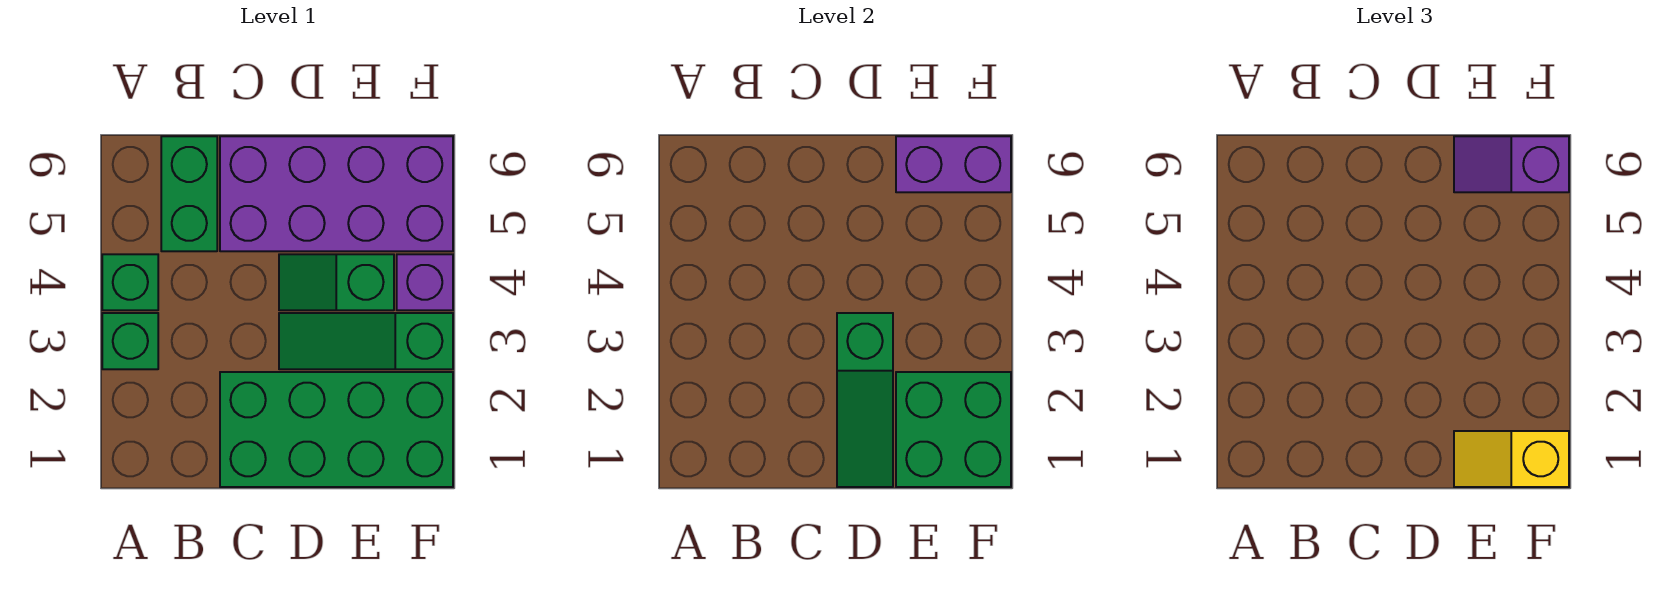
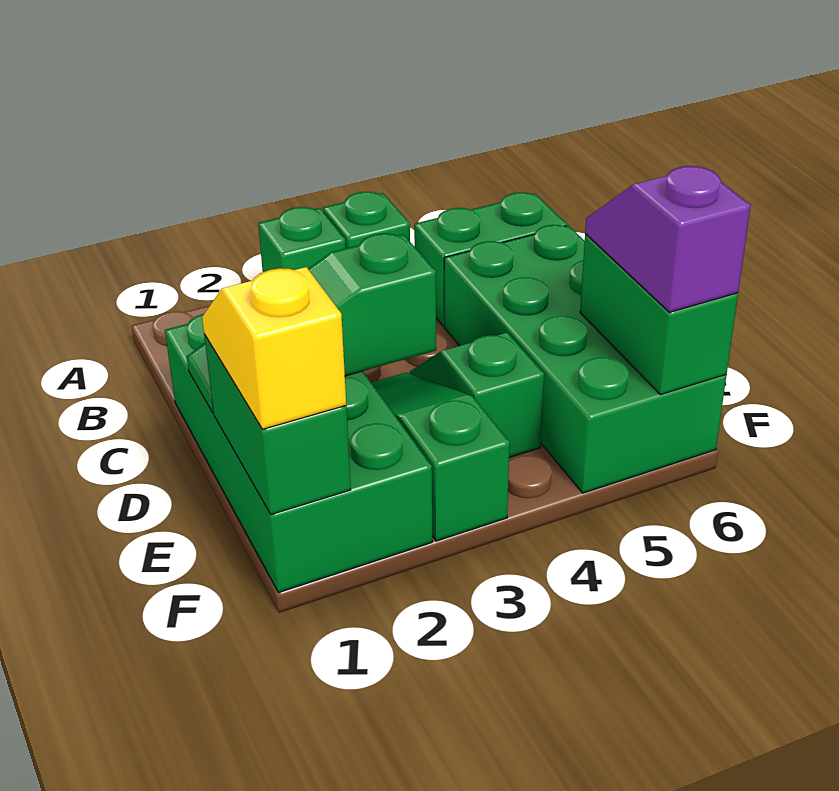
purple brick C5:F6 level 1 -> green brick C5:F6 level 1
green brick E1:F2 level 2 -> green brick E1:F1 level 2
purple brick E6:F6 level 2 -> green brick E6:F6 level 2
purple brick F4 level 1 -> none

